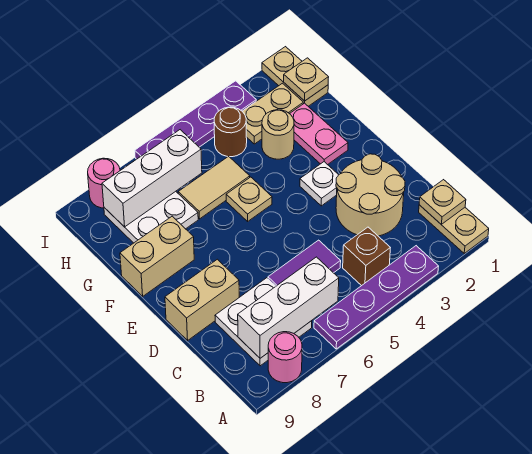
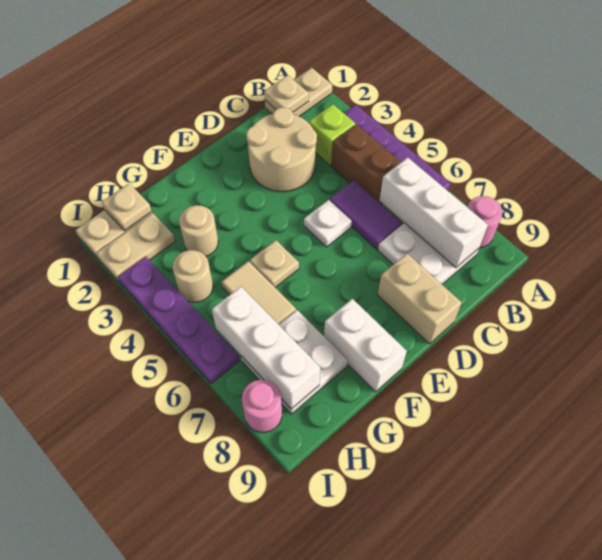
none -> lime brick B3 level 1
brown brick B4 level 1 -> brown brick B4:B5 level 1
white plate E3 level 1 -> white plate D5 level 1
pink plate F2:G2 level 1 -> none
tan brick F8:F9 level 1 -> white brick F8:F9 level 1
tan plate H2:H3 level 1 -> tan plate H2:I2 level 1
brown round brick H4 level 1 -> tan round brick H4 level 1

